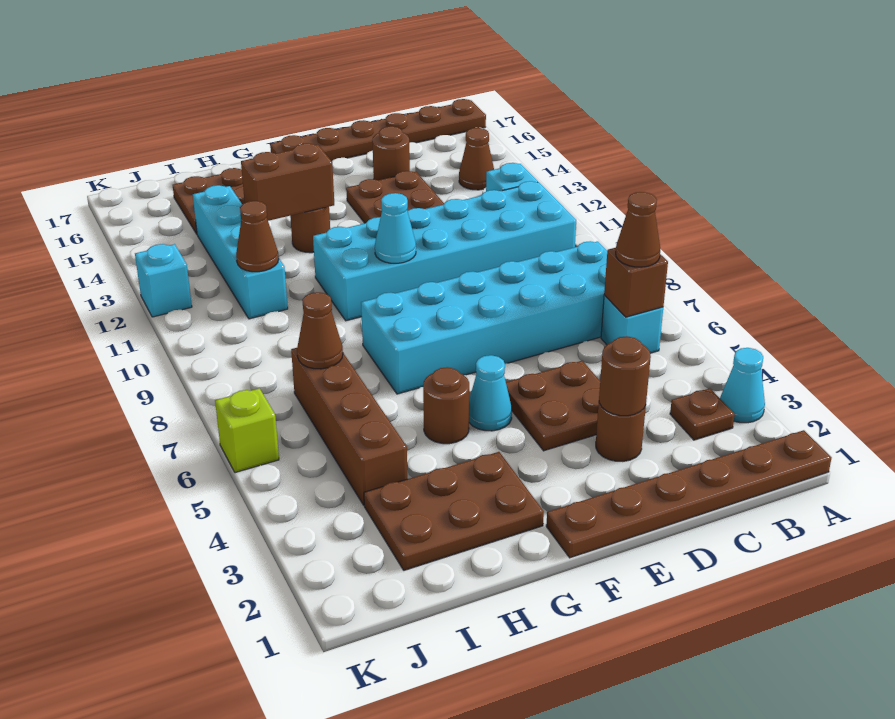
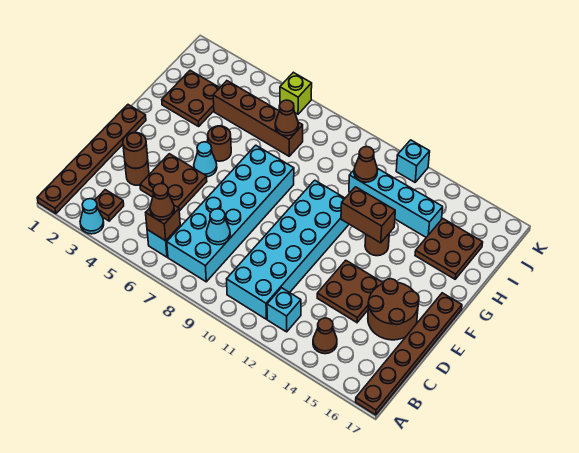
brown round brick D15 level 1 -> brown round brick D15:E16 level 1
cyan cone F10 level 2 -> cyan cone C8 level 2
brown plate G2:I3 level 1 -> brown plate H2:I3 level 1
brown brick G13:H13 level 2 -> brown brick G12:G13 level 2

